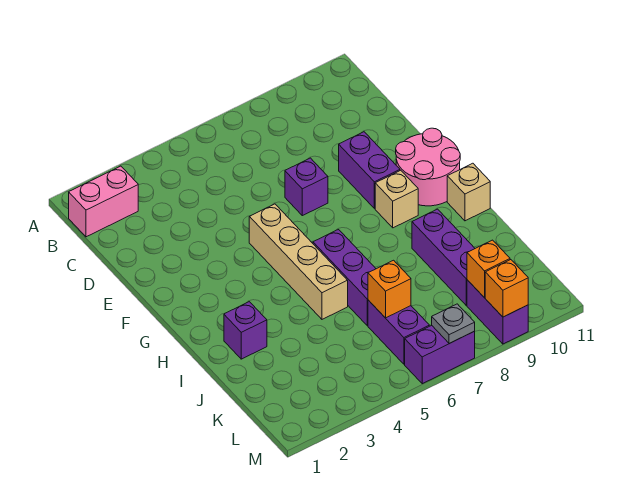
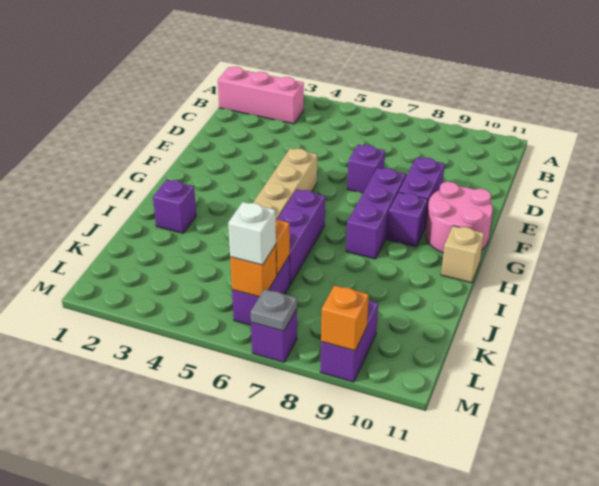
pink brick B1:B2 level 1 -> pink brick B1:B3 level 1
tan brick G9 level 1 -> purple brick G9 level 1
purple brick I9:K9 level 1 -> purple brick F8:H8 level 1
none -> white brick L6 level 3
orange brick L9 level 2 -> orange brick L6 level 2
purple brick M6:M7 level 1 -> purple brick M7 level 1

